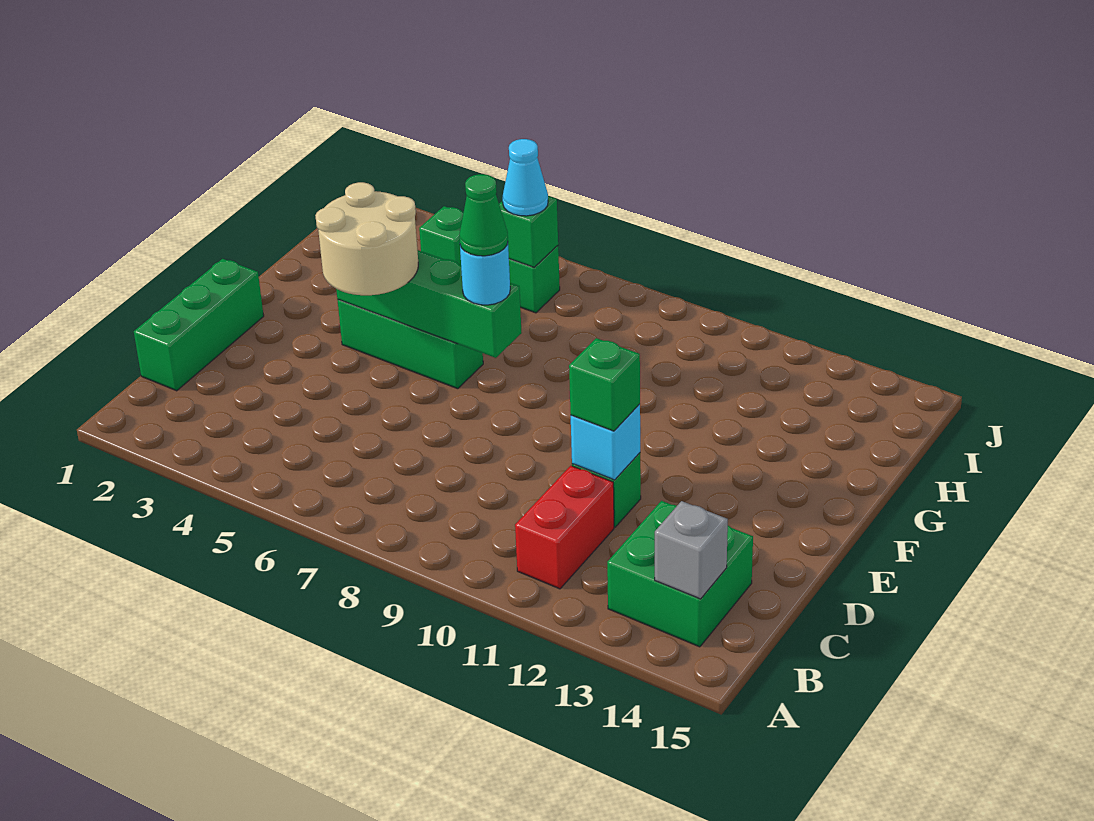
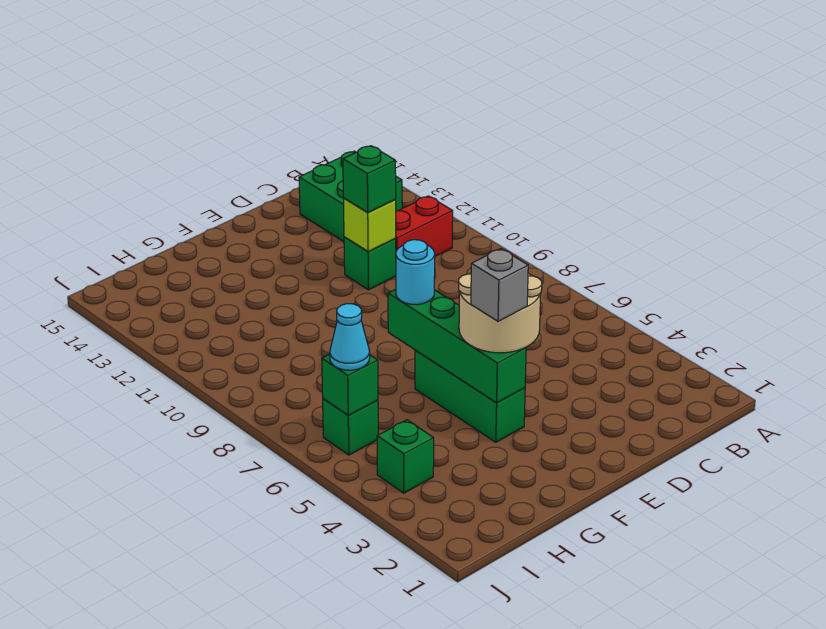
grey brick B14 level 2 -> grey brick F4 level 4
green brick C1:E1 level 1 -> none
cyan brick D11 level 2 -> lime brick D11 level 2
green cone F7 level 4 -> none

